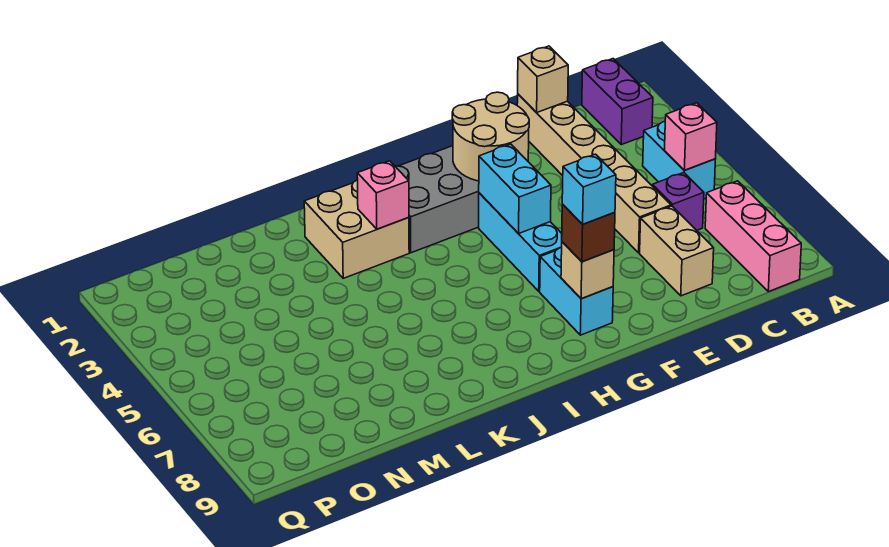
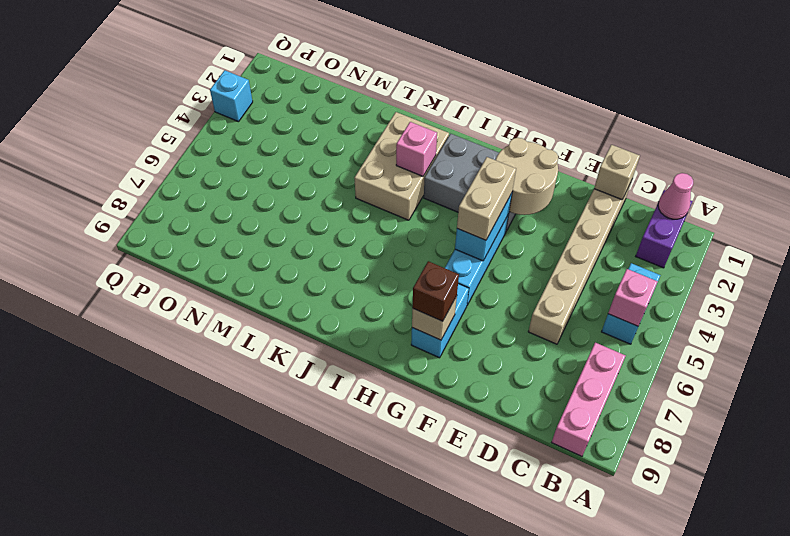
none -> pink cone B1 level 2
purple brick C6 level 1 -> none
tan brick D7:D8 level 1 -> tan brick G4:G5 level 3
cyan brick G8 level 4 -> cyan brick Q3 level 1
tan brick J2:K3 level 1 -> tan brick J2:K4 level 1

